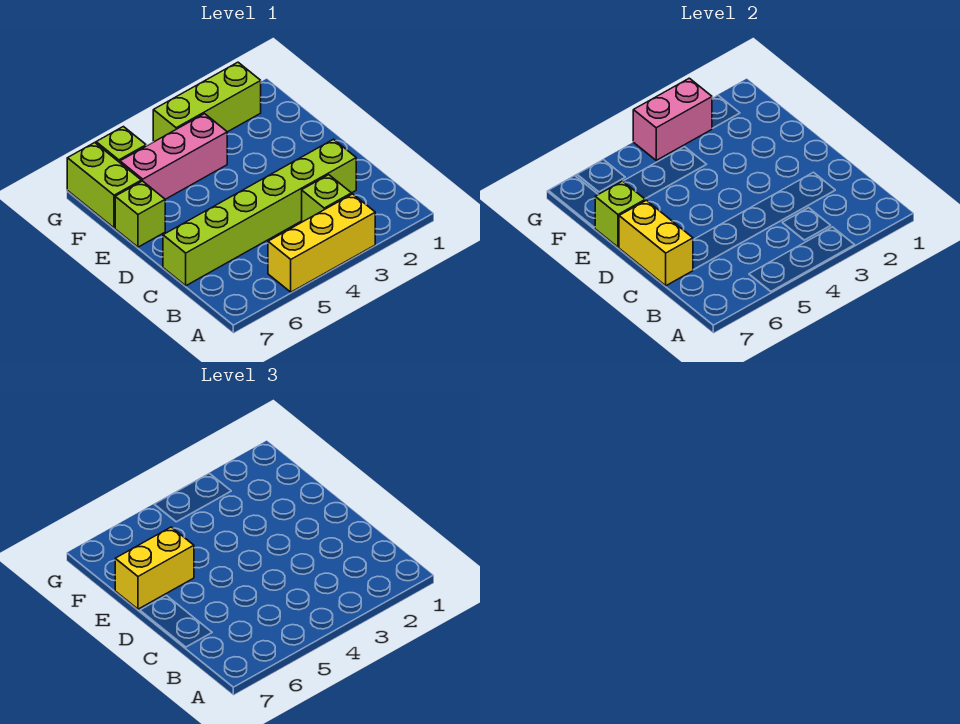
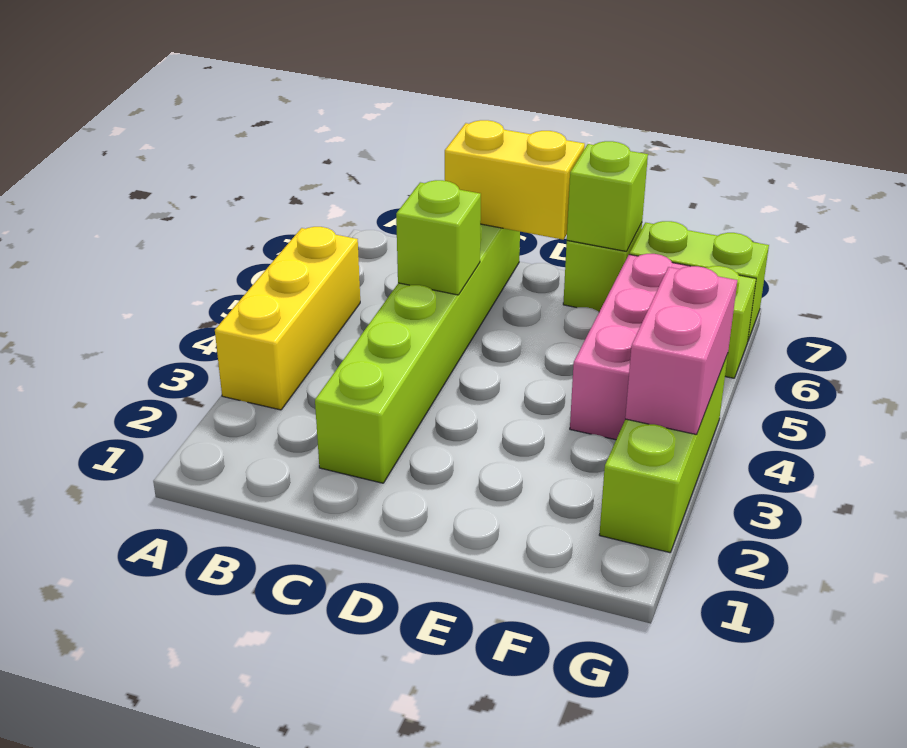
lime brick B3 level 1 -> lime brick C5 level 2
yellow brick E6:E7 level 3 -> none

